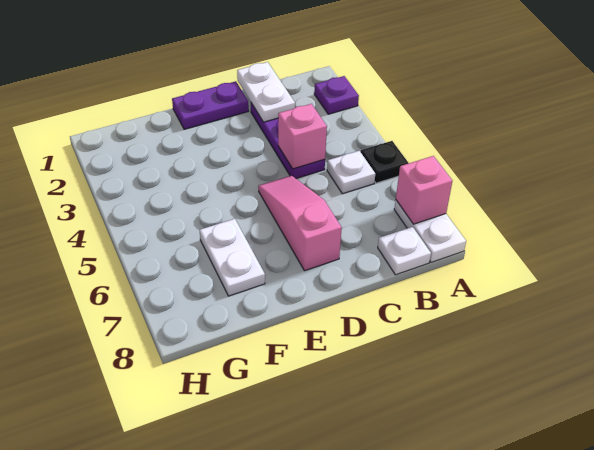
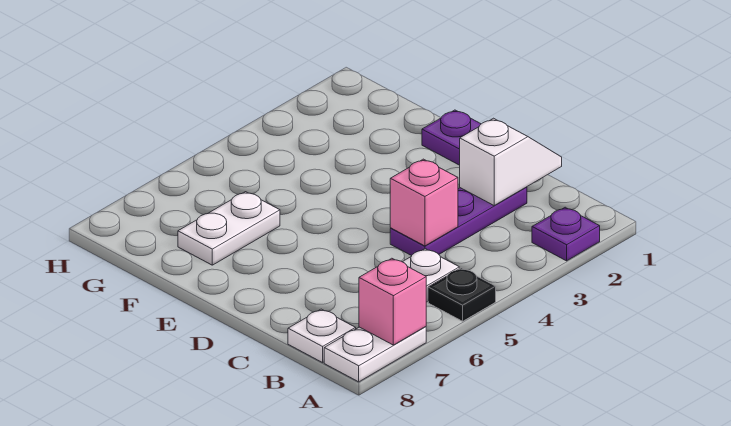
white plate C1:C2 level 2 -> white slope C1:C2 level 2 top 2
pink slope D5:D7 level 1 top 7 -> none

